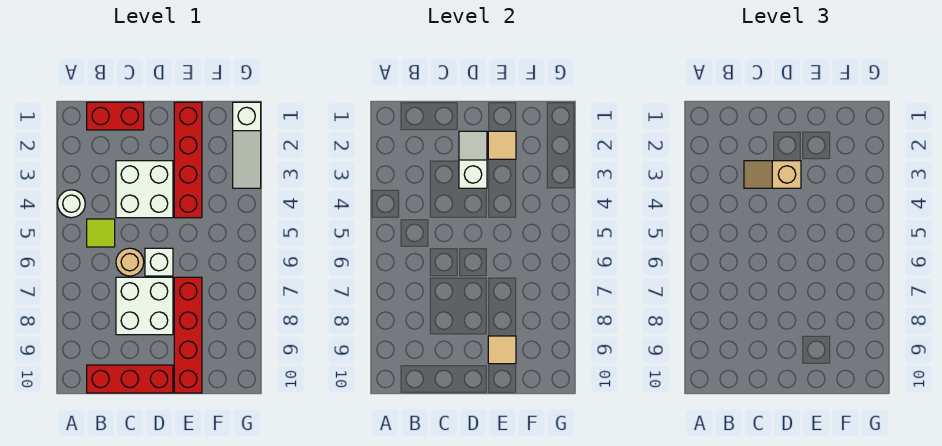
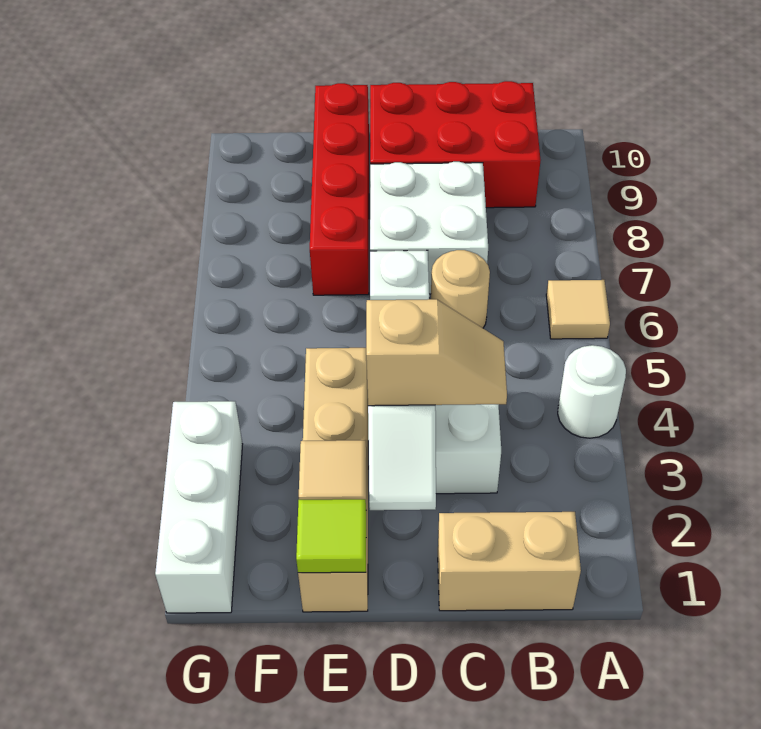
red brick B1:C1 level 1 -> tan brick B1:C1 level 1
lime tile B5 level 1 -> lime tile E1 level 2
red brick B10:D10 level 1 -> red brick B9:D10 level 1
red brick E1:E4 level 1 -> tan brick E1:E4 level 1
tan tile E9 level 2 -> tan tile A6 level 1
white slope G1:G3 level 1 top 1 -> white brick G1:G3 level 1

